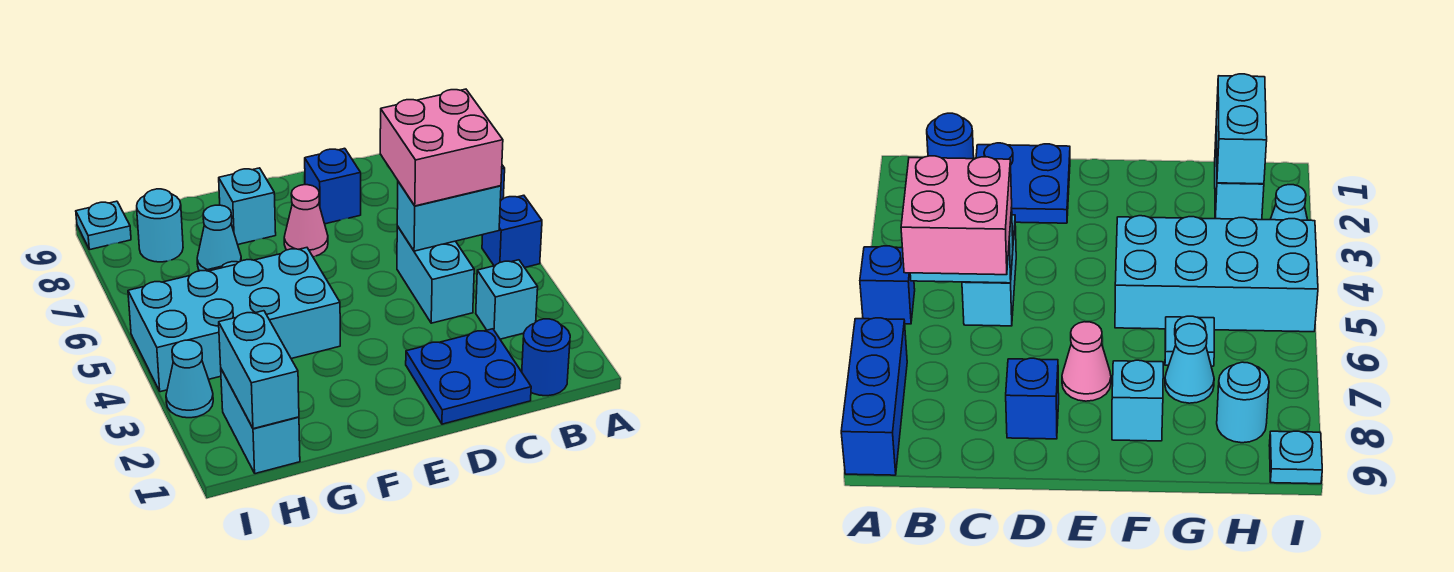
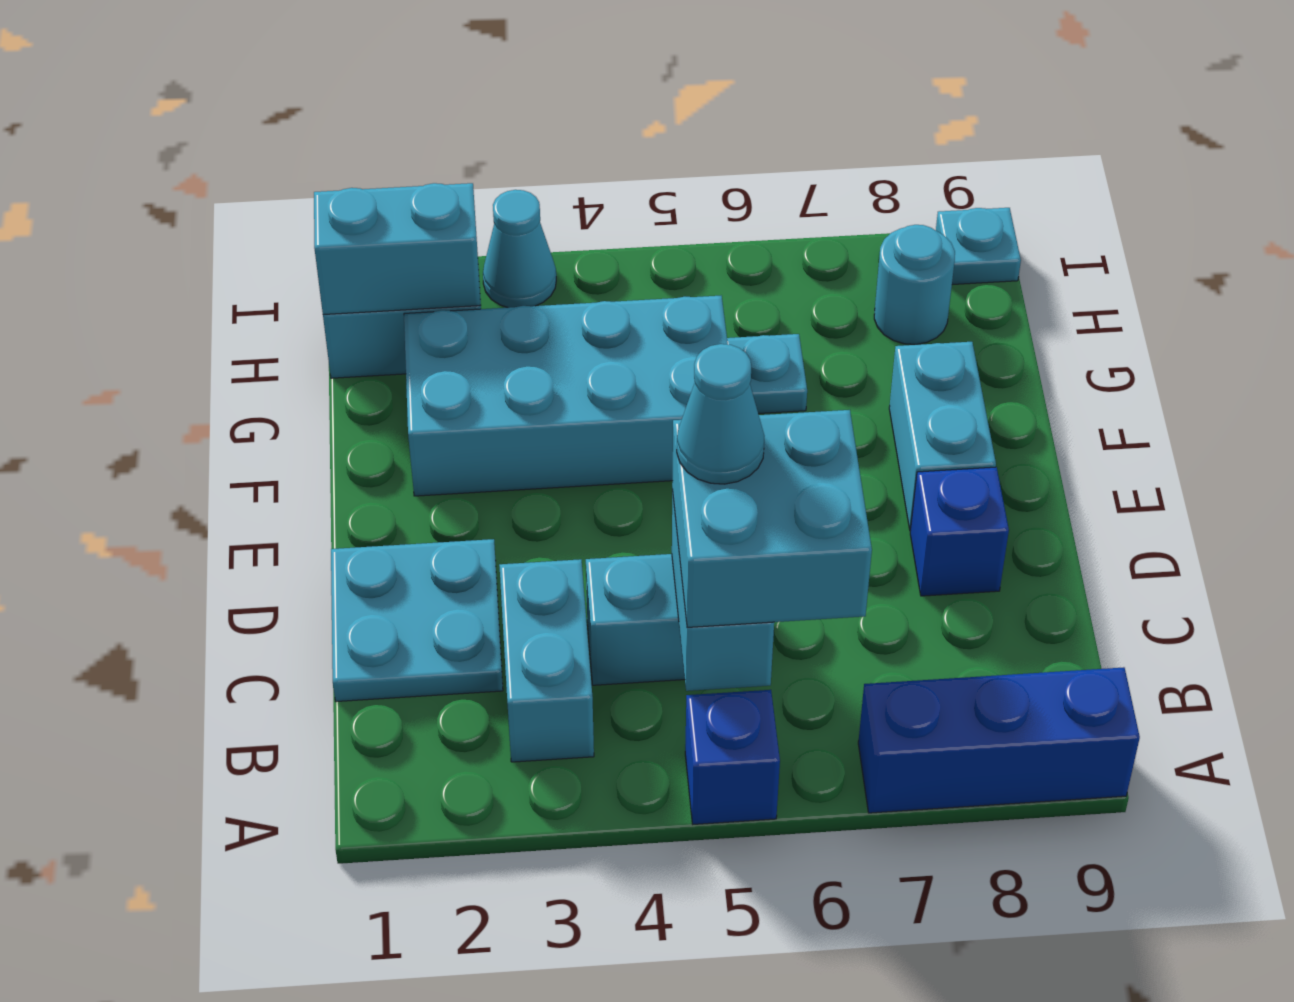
blue round brick B1 level 1 -> none
cyan brick B3 level 1 -> cyan brick B3:C3 level 1
pink brick B5:C6 level 3 -> cyan brick B5:C6 level 3
blue plate C1:D2 level 1 -> cyan plate C1:D2 level 1
pink cone E7 level 1 -> none
cyan brick F4:I5 level 1 -> cyan brick F2:G5 level 1
cyan brick F8 level 1 -> cyan brick E8:F8 level 1
cyan cone G7 level 1 -> cyan cone C5 level 4

